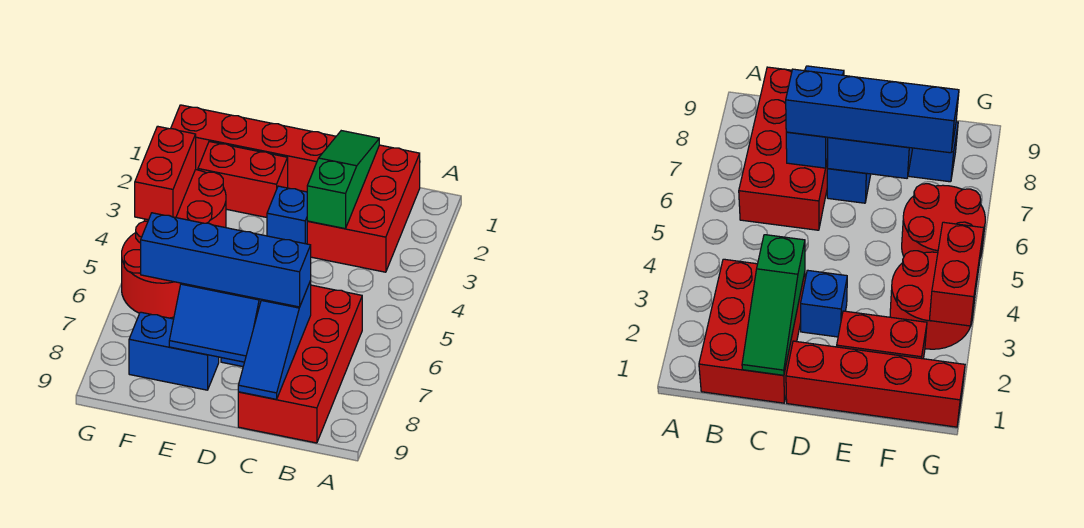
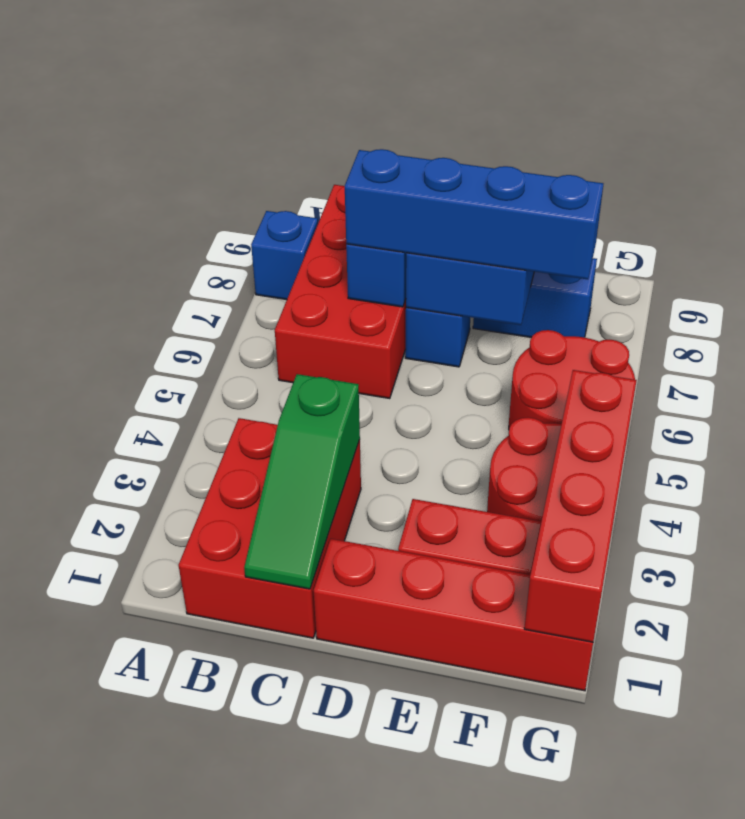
blue brick D3 level 1 -> blue brick A8 level 1
red brick G3:G4 level 2 -> red brick G1:G4 level 2

